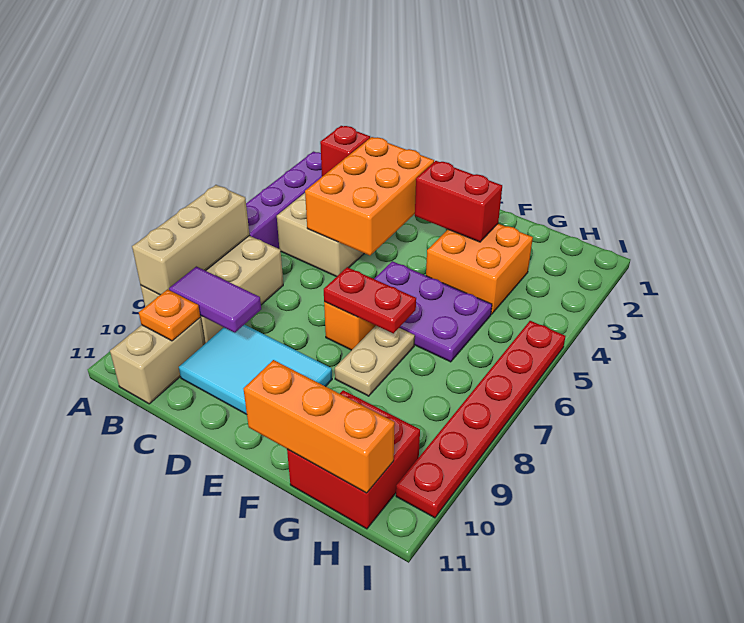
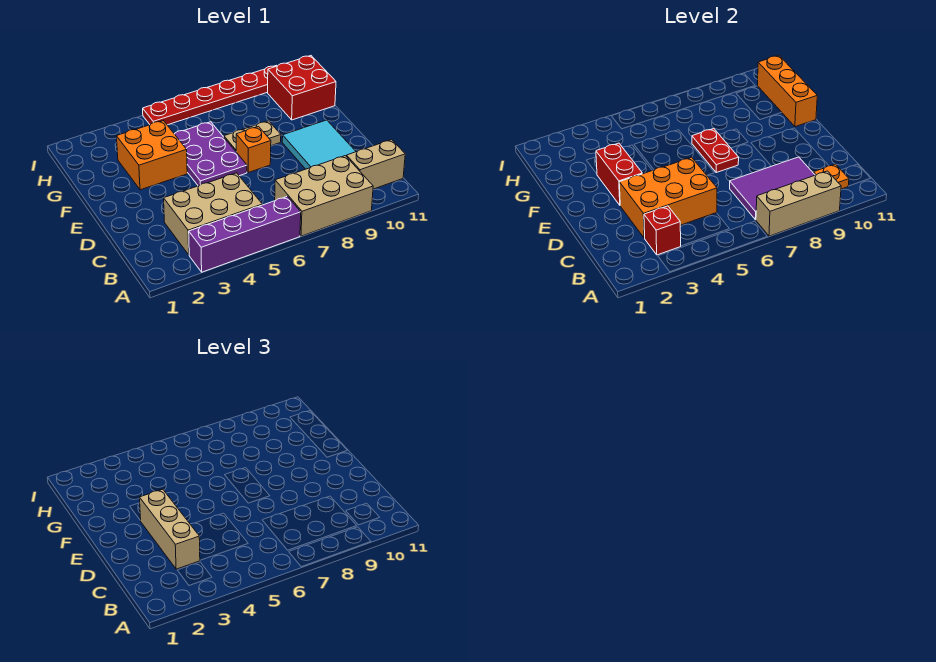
purple tile B9:C9 level 2 -> purple tile B7:C9 level 2
none -> tan brick C3:E3 level 3

